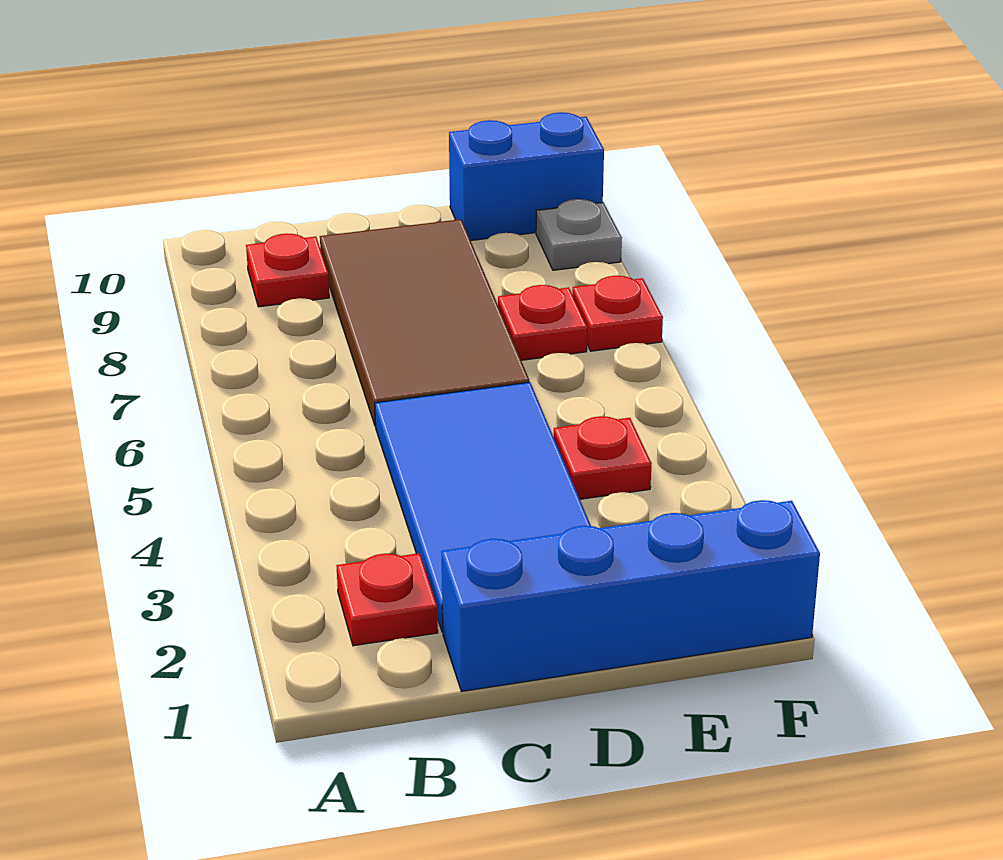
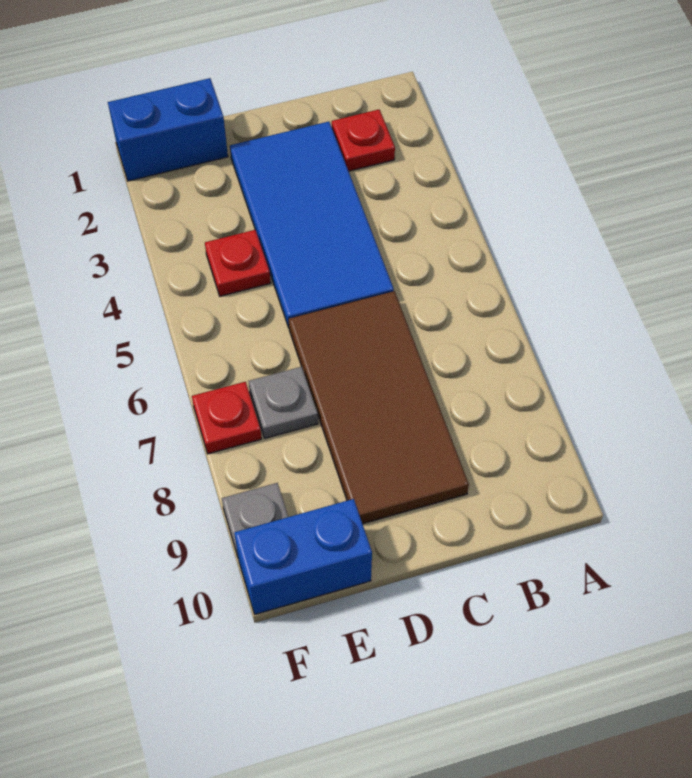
red plate B9 level 1 -> none
blue brick C1:F1 level 1 -> blue brick E1:F1 level 1
red plate E7 level 1 -> grey plate E7 level 1

